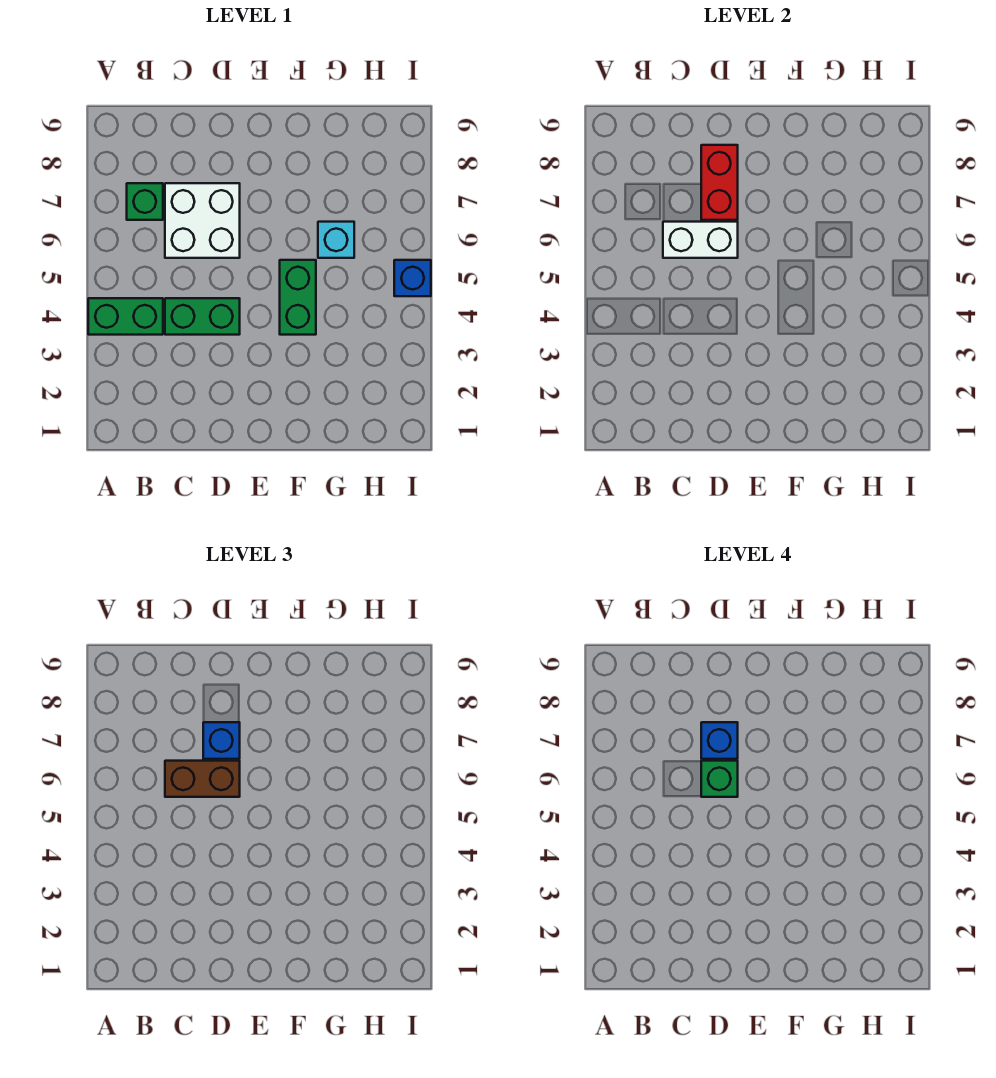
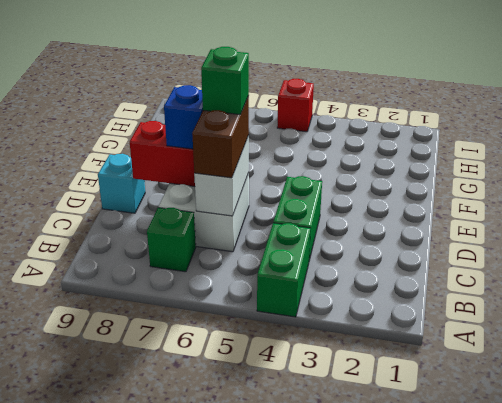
blue brick D7 level 4 -> none
green brick F4:F5 level 1 -> none
cyan brick G6 level 1 -> cyan brick D9 level 1
blue brick I5 level 1 -> red brick I5 level 1

